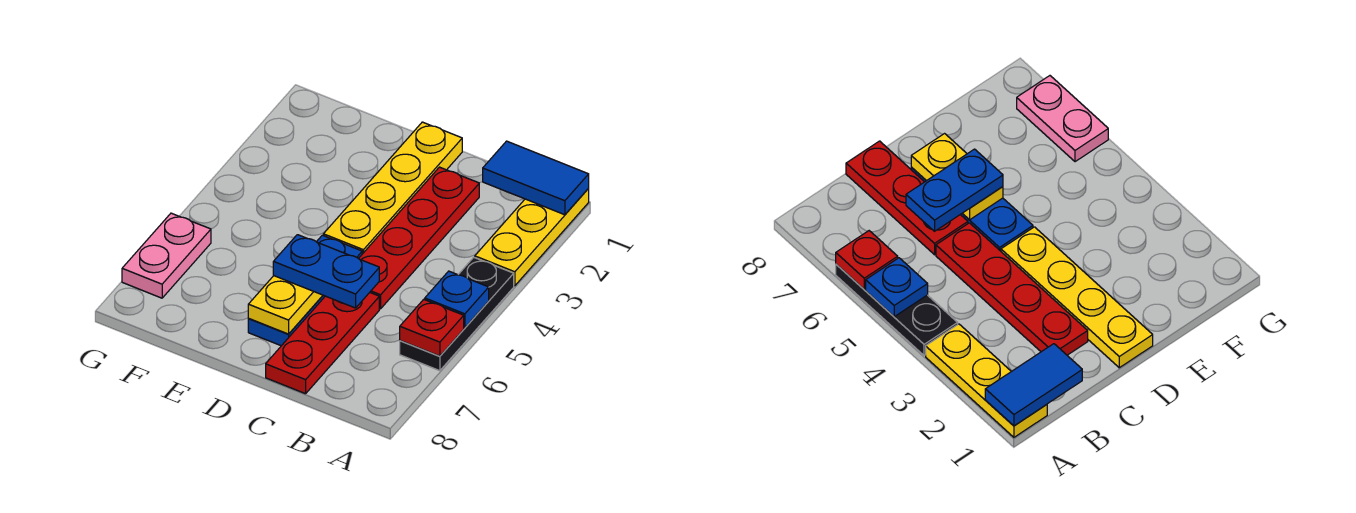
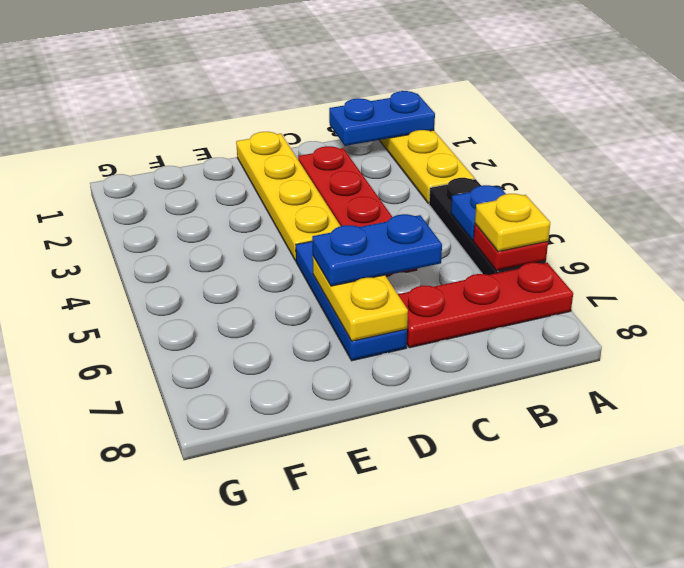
blue tile A1:B1 level 2 -> blue plate A1:B1 level 2
none -> yellow plate A6 level 3
red plate C6:C8 level 1 -> red plate A7:C7 level 1
pink plate G6:G7 level 1 -> none

